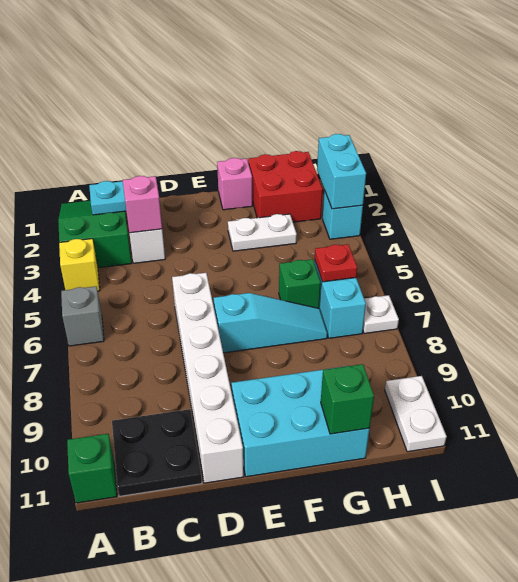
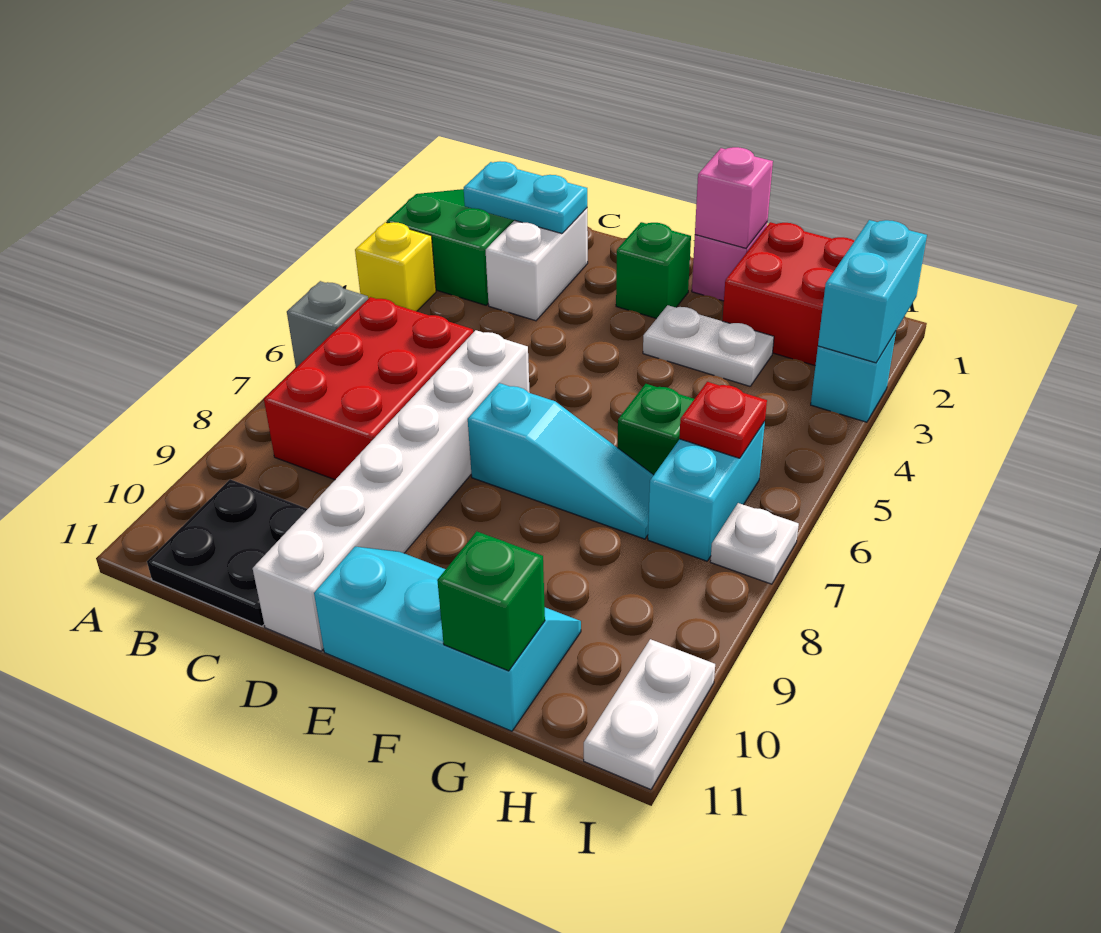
green brick A11 level 1 -> green brick E2 level 1
none -> red brick B6:C8 level 1
pink brick C3 level 2 -> pink brick F1 level 2
cyan brick E10:G11 level 1 -> cyan slope E10:G11 level 1 top 11

